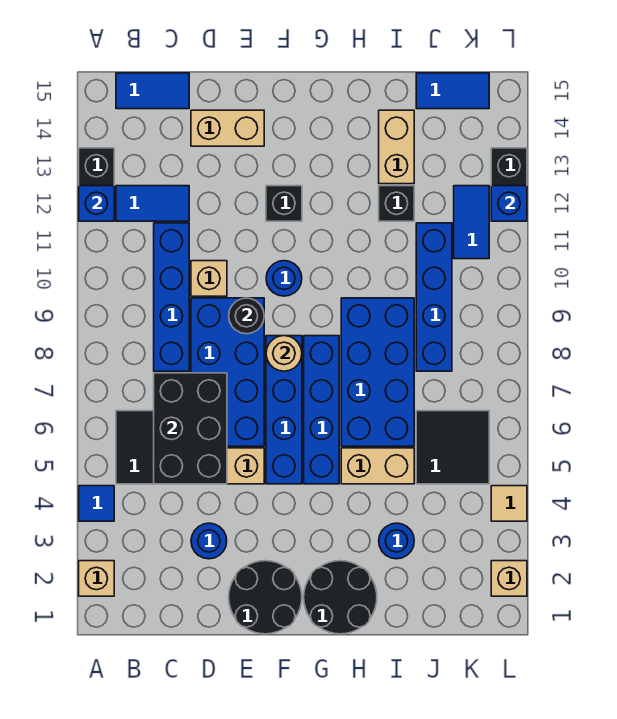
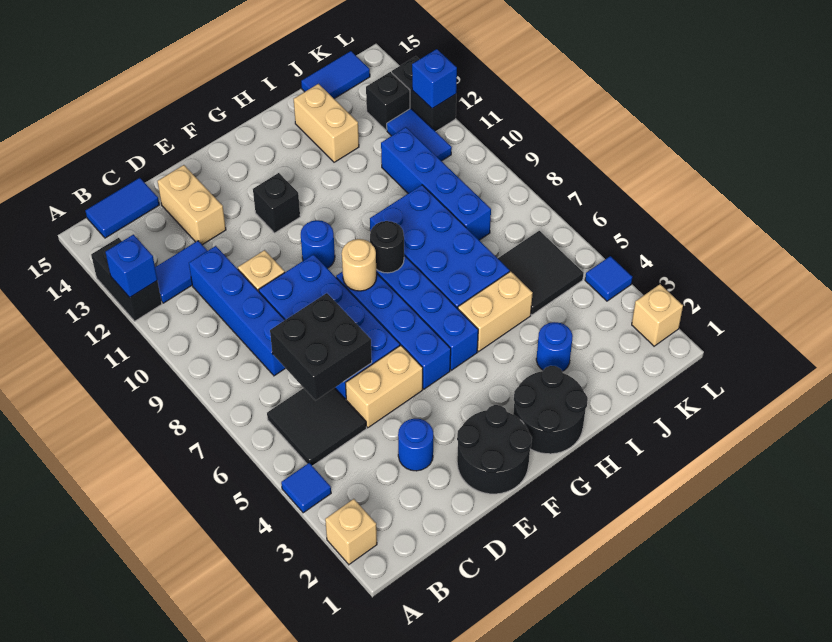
black brick C5:D7 level 2 -> black brick C6:D7 level 2
tan brick D14:E14 level 1 -> tan brick D13:D14 level 1
black round brick E9 level 2 -> black round brick G8 level 2
black brick I12 level 1 -> black brick K13 level 1
tan tile L4 level 1 -> blue tile L4 level 1

